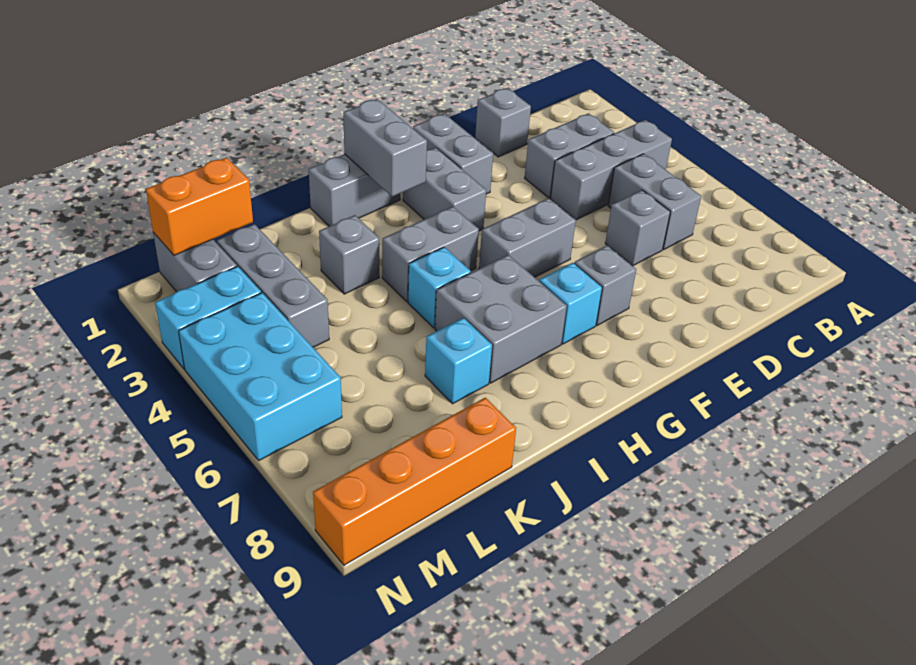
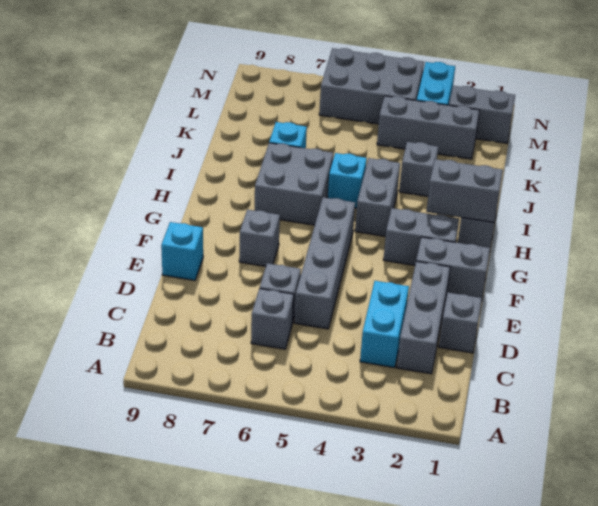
grey brick B4:D4 level 1 -> grey brick C2:E2 level 1
grey brick C3:D3 level 1 -> cyan brick C3:D3 level 1
grey brick C5:C6 level 1 -> grey brick C6 level 1
grey brick F5:G5 level 1 -> grey brick D5:G5 level 1
cyan brick G7 level 1 -> cyan brick E9 level 1
orange brick K9:N9 level 1 -> none
orange brick L1:M1 level 2 -> none
cyan brick M4:N6 level 1 -> grey brick M4:N6 level 1

